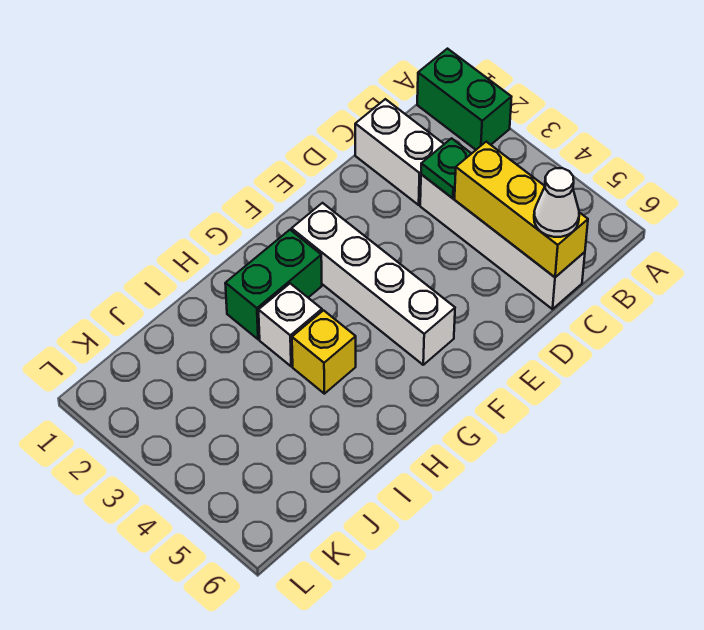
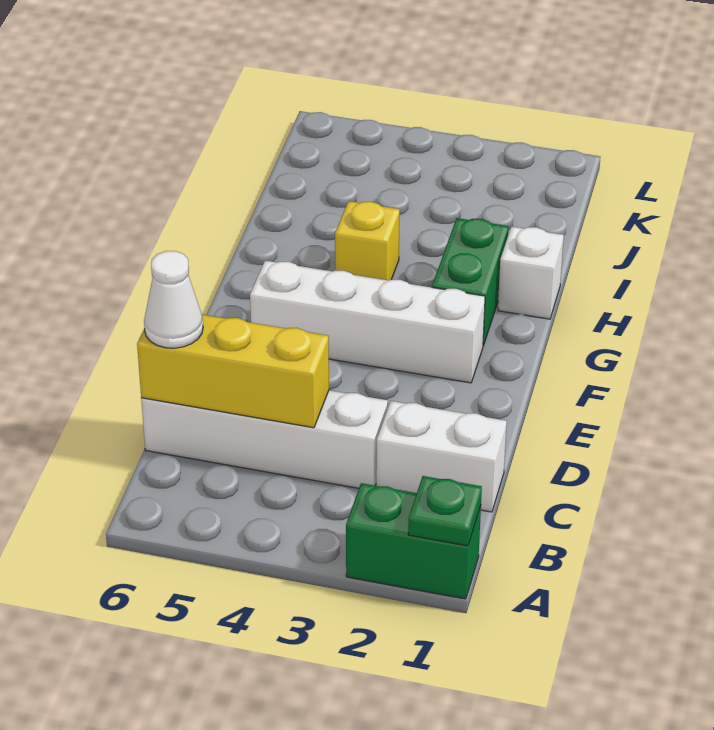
green plate C3 level 2 -> green plate A1 level 2
white brick H3 level 1 -> white brick H1 level 1

